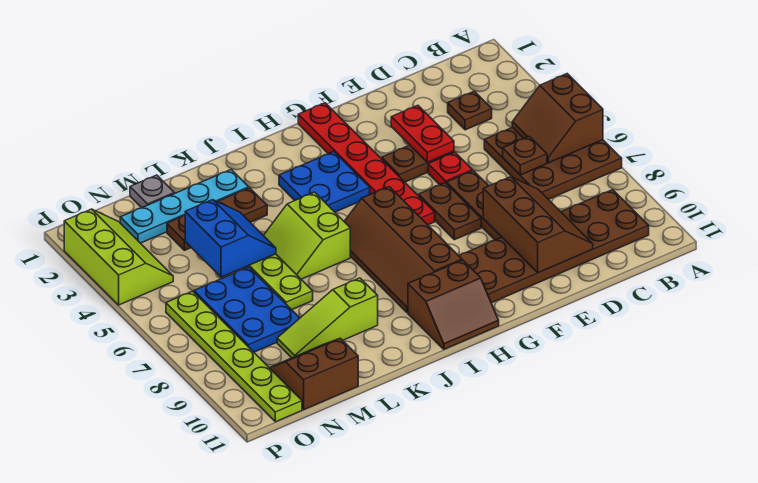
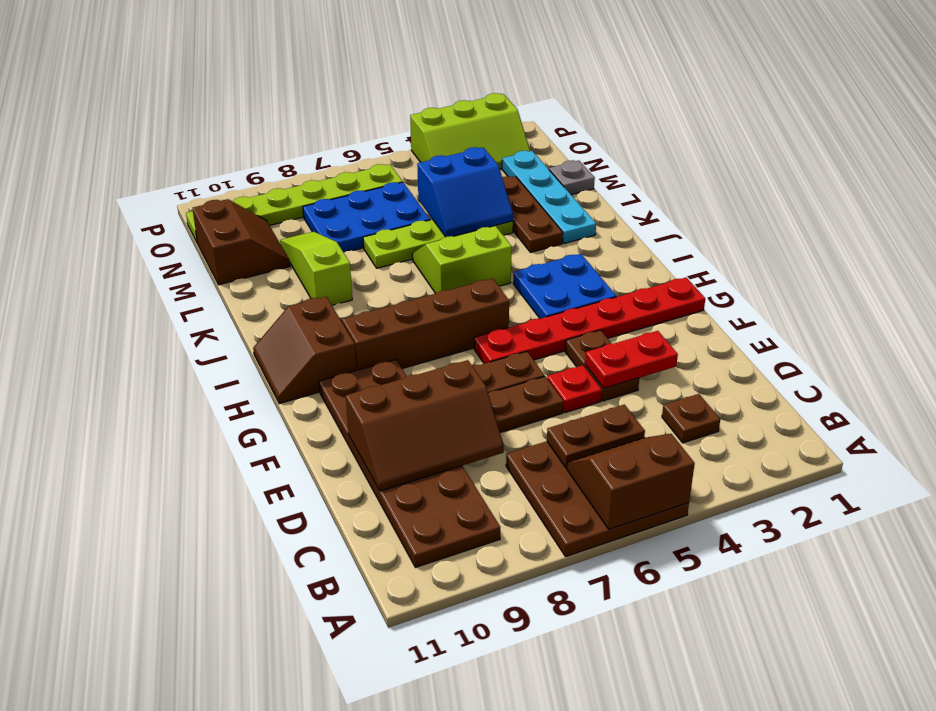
brown plate C6 level 2 -> brown plate C5:C6 level 2

